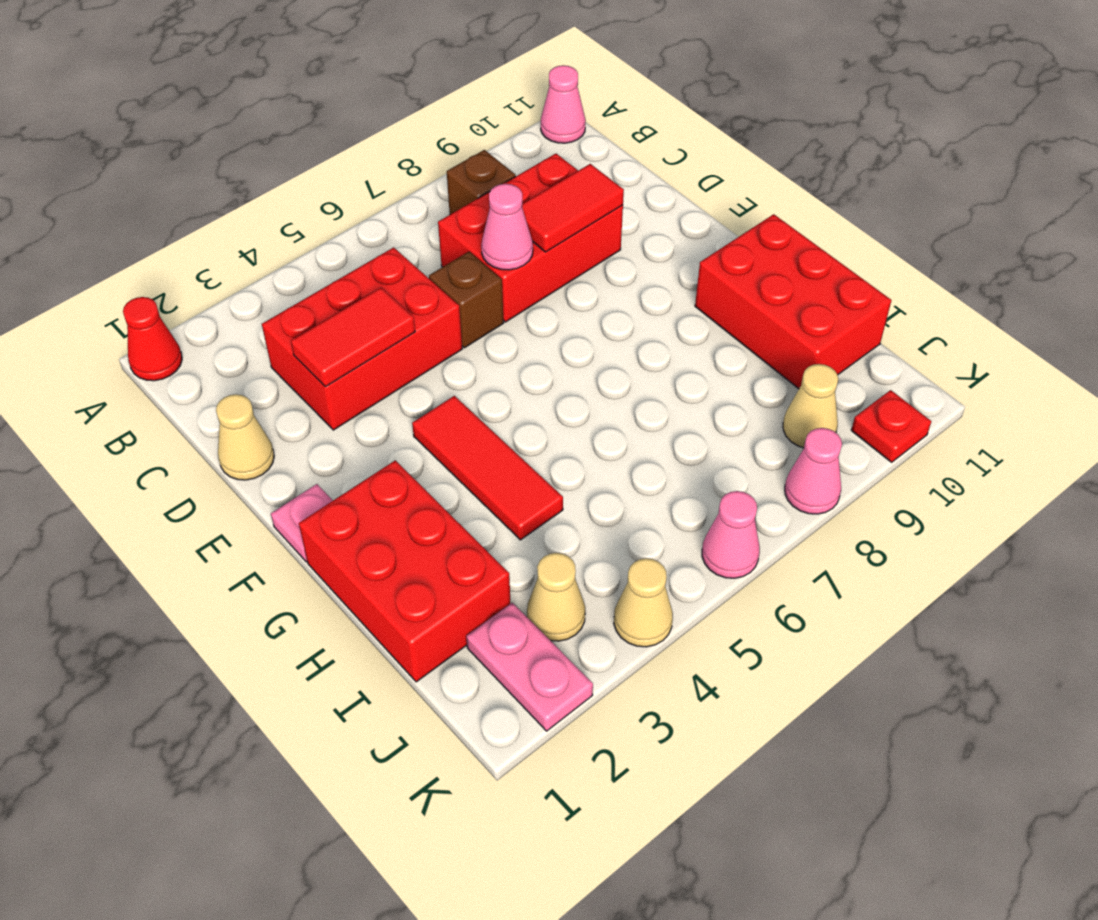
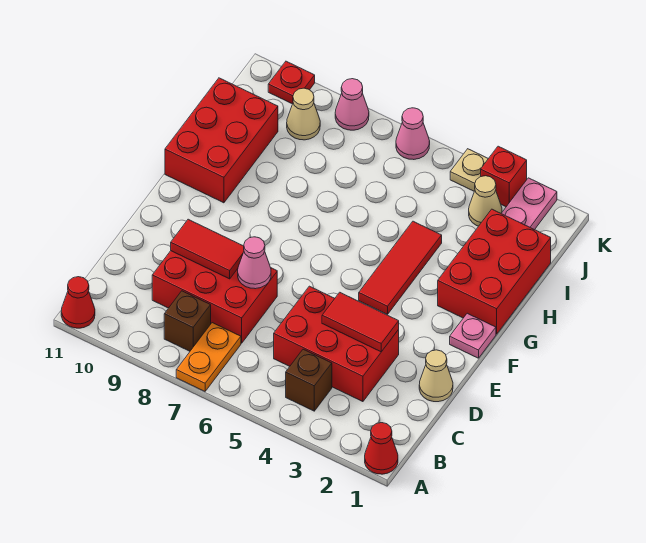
none -> orange plate A7:B7 level 1
pink cone A11 level 1 -> red cone A11 level 1
brown brick D6 level 1 -> brown brick B4 level 1
none -> red brick K3 level 1
tan cone K4 level 1 -> tan plate K4 level 1

